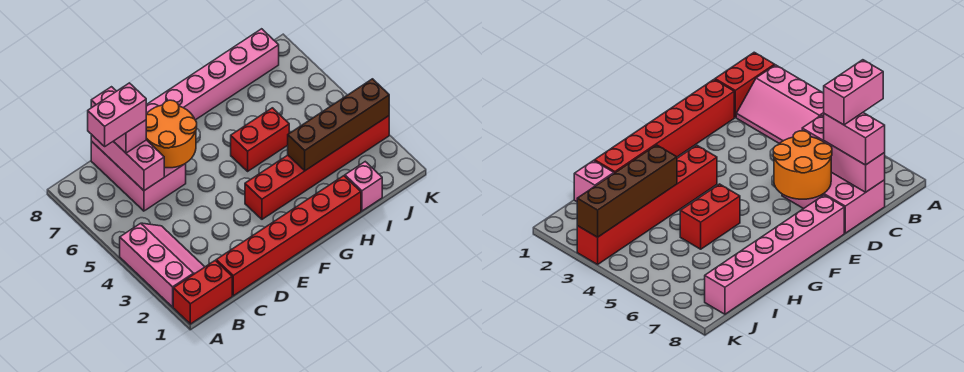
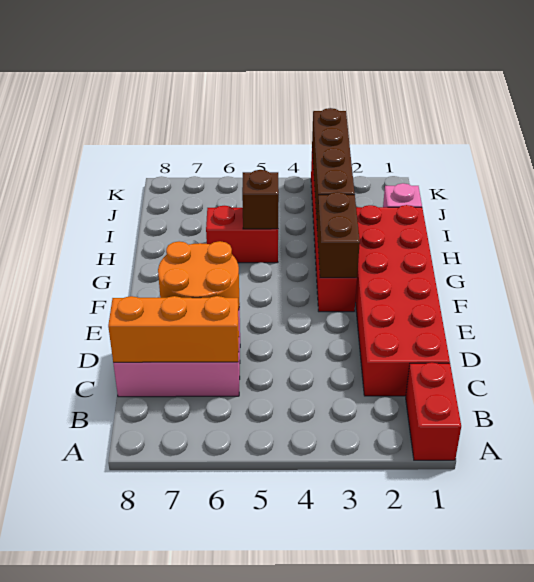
pink slope A2:B4 level 1 top A -> none
pink brick B7:C7 level 4 -> none
red brick C1:H1 level 1 -> red brick C1:H2 level 1
pink brick C6:C8 level 2 -> orange brick C6:C8 level 2
pink brick C7:C8 level 3 -> none
pink brick E8:J8 level 1 -> none
none -> brown brick F3:G3 level 2
red brick G5:H5 level 1 -> red brick H5:H6 level 1
none -> brown brick H5 level 2

